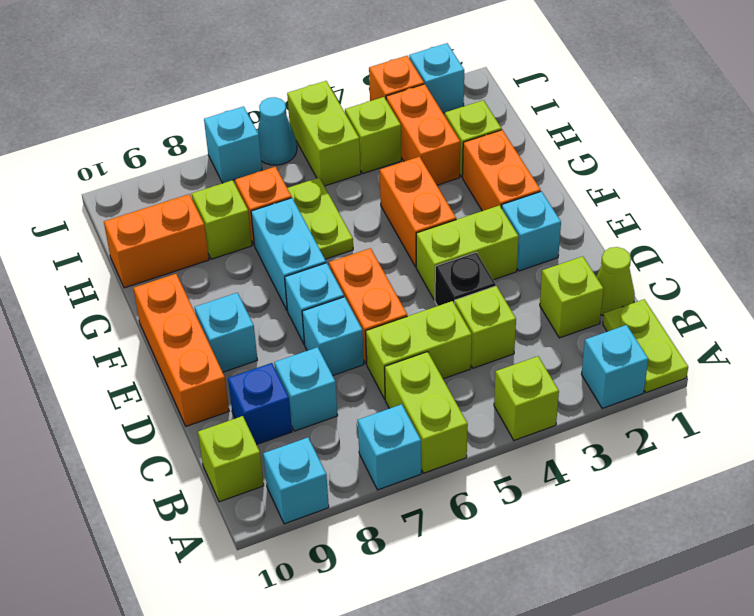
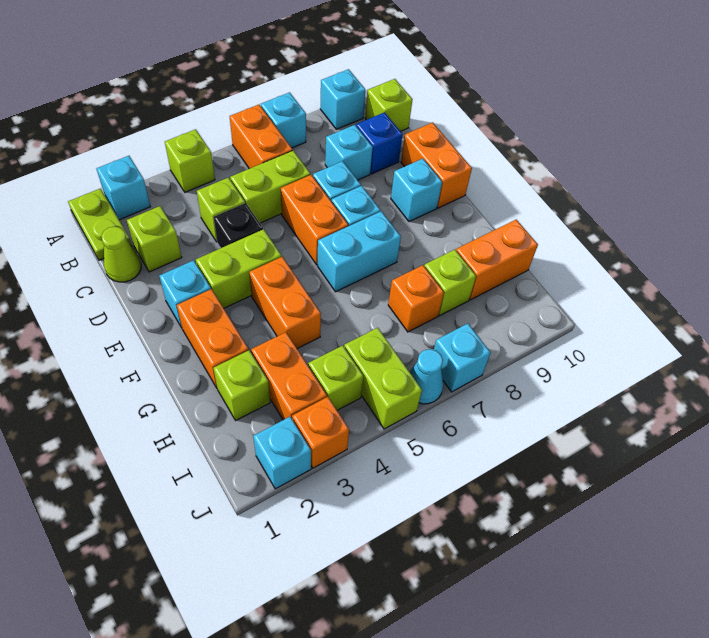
lime brick A6:B6 level 1 -> orange brick A6:B6 level 1
orange brick D10:F10 level 1 -> orange brick D10:E10 level 1
cyan brick F7:G7 level 1 -> cyan brick F6:F7 level 1
lime plate G6:H6 level 1 -> none

